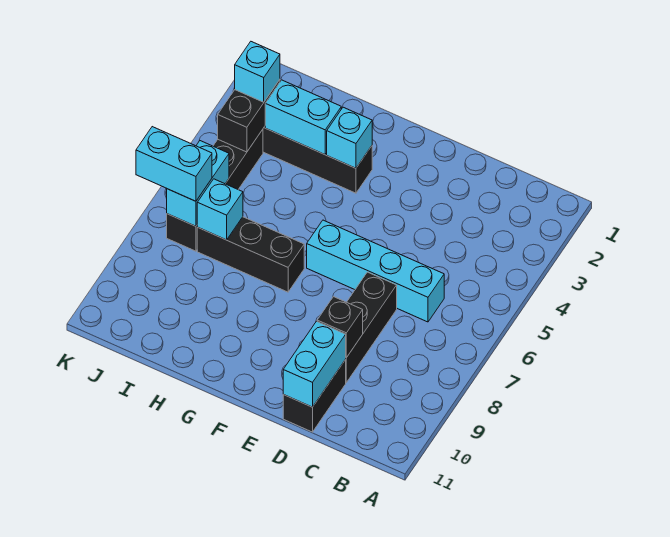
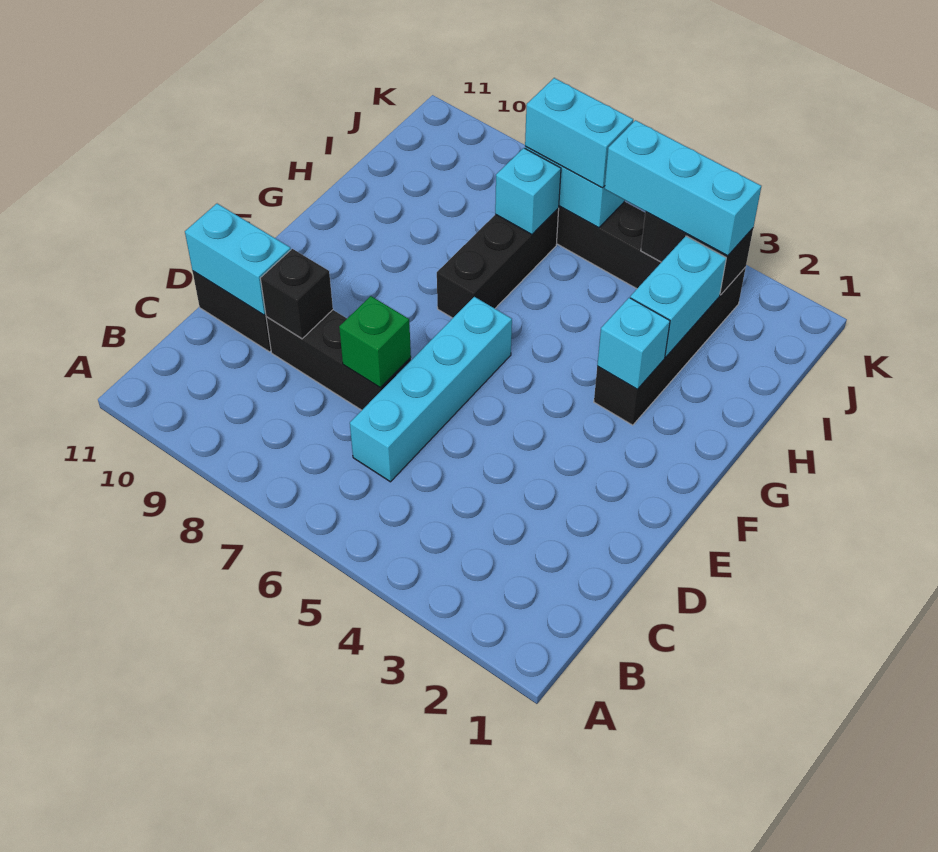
none -> green brick D7 level 2
cyan brick J3 level 3 -> cyan brick J3:J5 level 3
cyan brick J7:K7 level 3 -> cyan brick J6:J7 level 3

